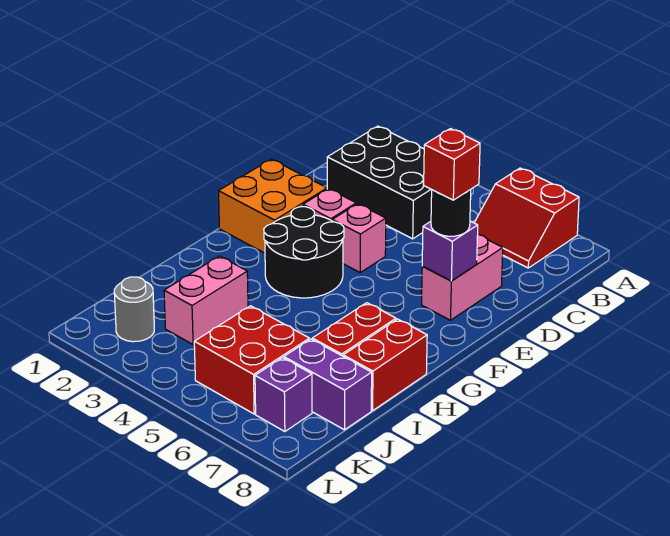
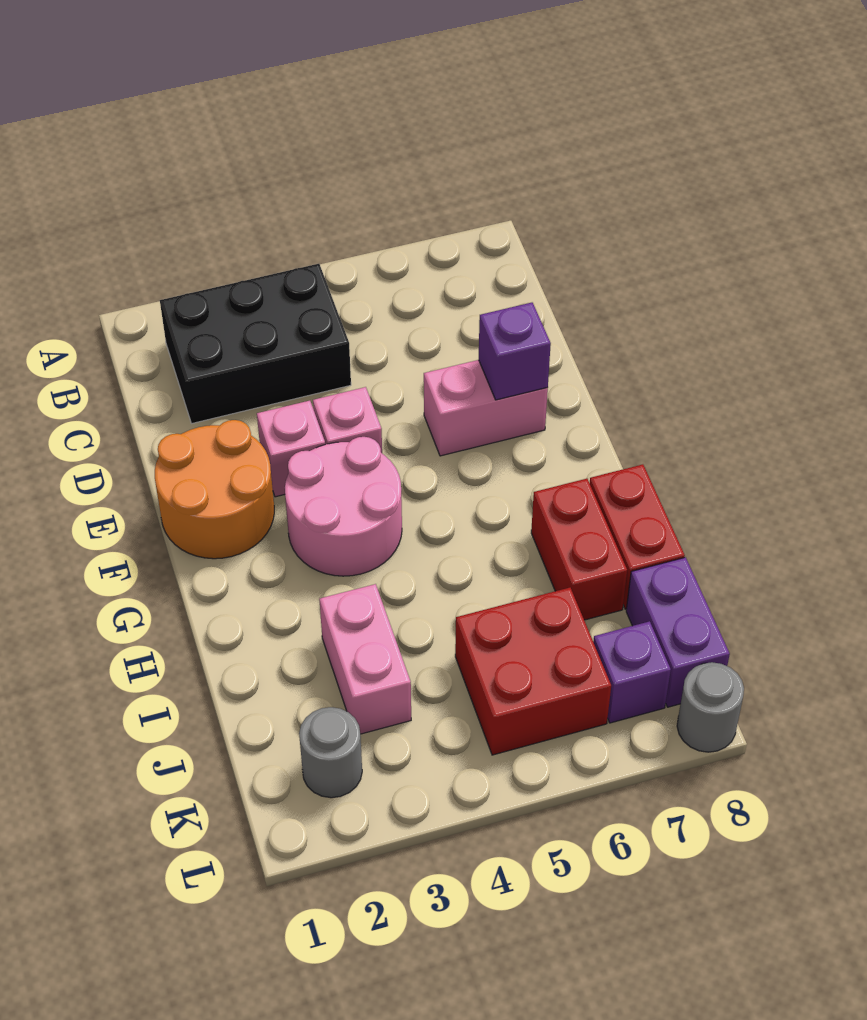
red slope A6:B7 level 1 top A -> none
pink brick D7:E7 level 1 -> pink brick E6:E7 level 1
orange brick E1:F2 level 1 -> orange round brick E1:F2 level 1
black round brick E7 level 3 -> none
red brick E7 level 4 -> none
black round brick F3:G4 level 1 -> pink round brick F3:G4 level 1
purple brick J7:J8 level 1 -> purple brick J8:K8 level 1
none -> grey round brick L8 level 1

